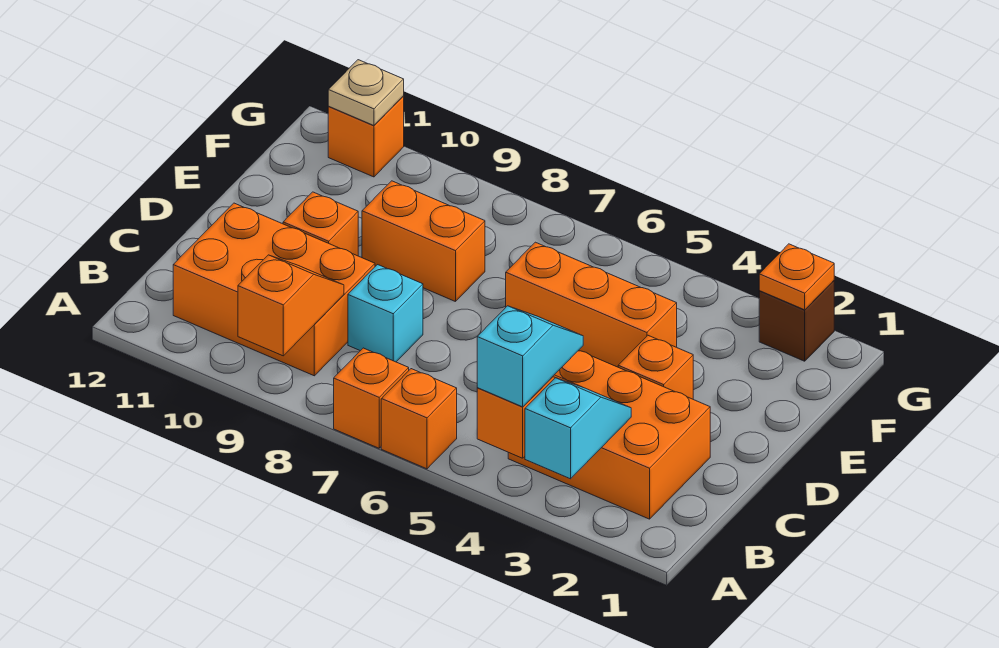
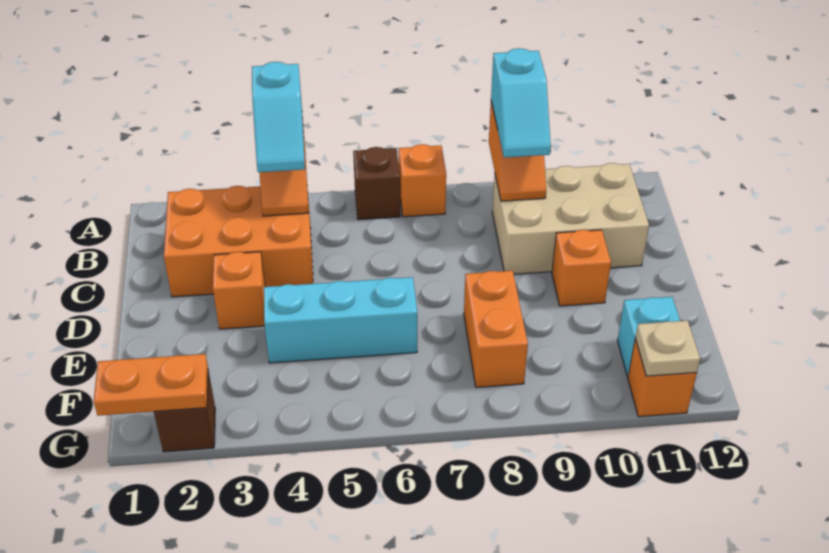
cyan slope A3:B3 level 2 top A -> cyan slope A9:B9 level 3 top A
orange brick A6 level 1 -> brown brick A6 level 1
orange brick B9:C11 level 1 -> tan brick B9:C11 level 1
cyan brick C8 level 1 -> cyan brick F11 level 1
orange brick E4:E6 level 1 -> cyan brick E4:E6 level 1
orange brick E8:E9 level 1 -> orange brick E8:F8 level 1
orange plate G2 level 2 -> orange plate G1:G2 level 2

